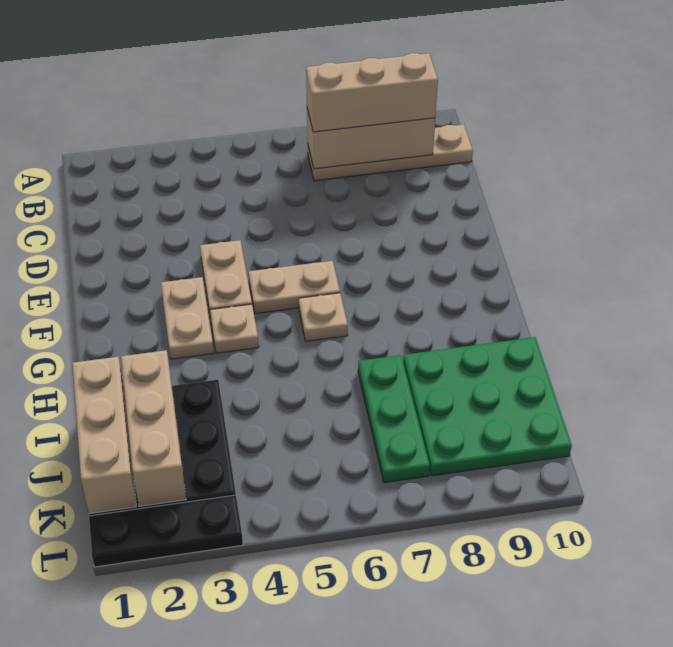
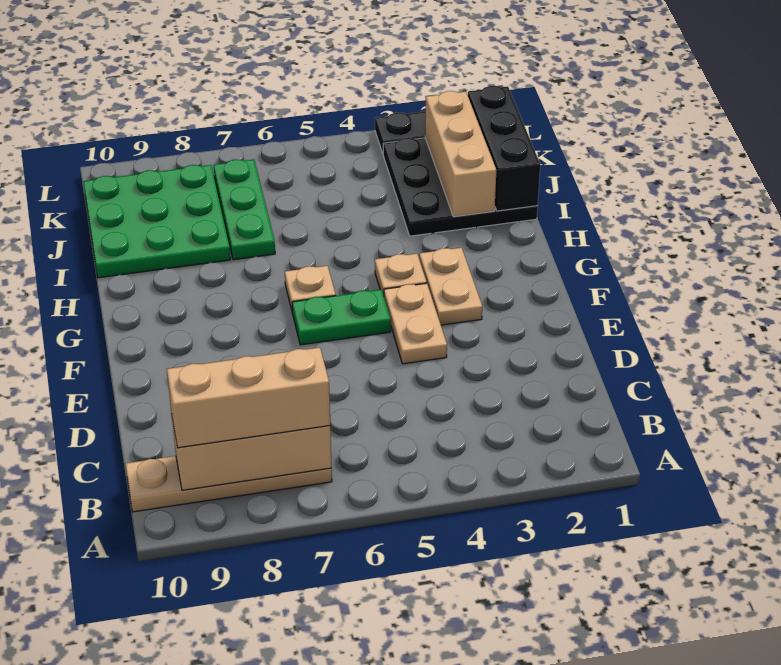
tan plate F5:F6 level 1 -> green plate F5:F6 level 1
tan brick I1:K1 level 2 -> black brick I1:K1 level 2

